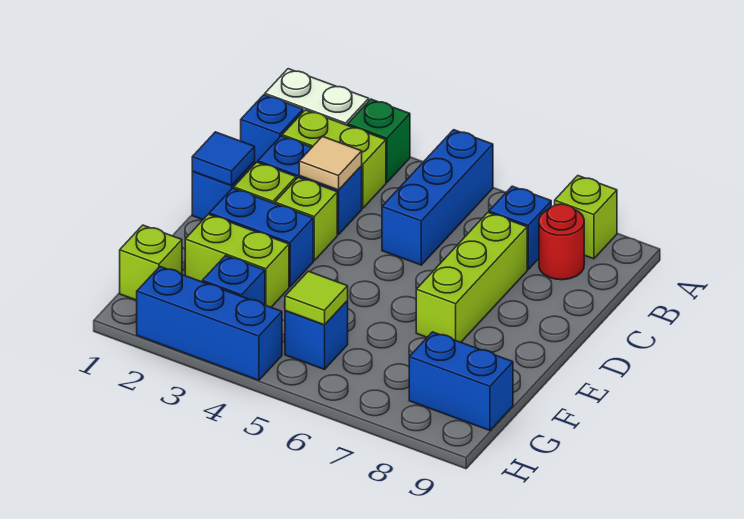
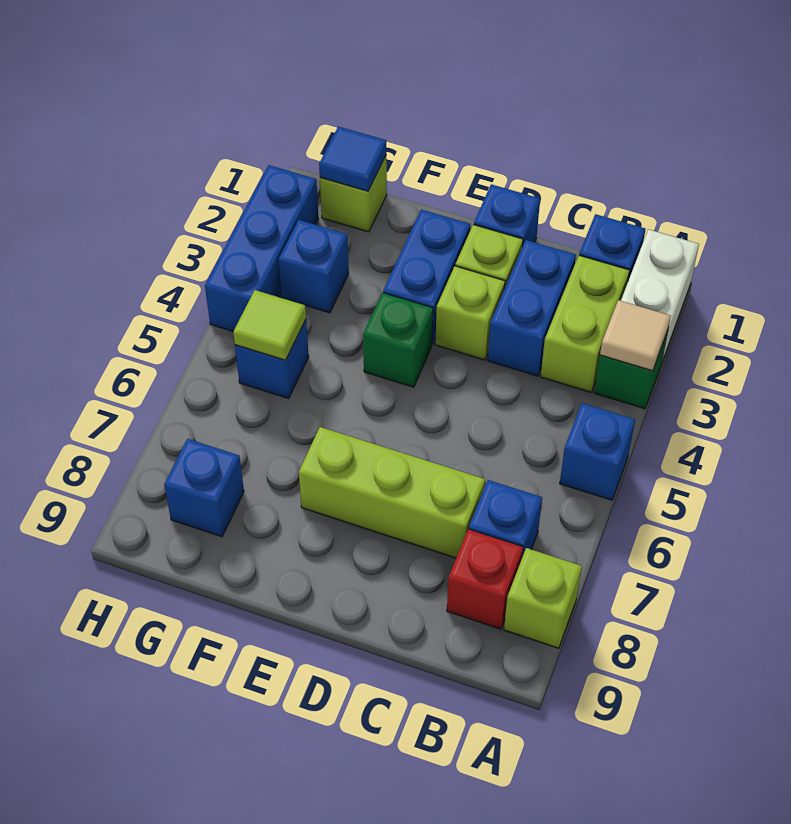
blue brick A5:C5 level 1 -> blue brick A5 level 1
red round brick B8 level 1 -> red brick B8 level 1
tan tile C3 level 2 -> tan tile A3 level 2
blue tile D1 level 2 -> blue tile G1 level 2
none -> green brick E4 level 1
lime brick F2:F3 level 1 -> none
blue brick G8:G9 level 1 -> blue brick G8 level 1

